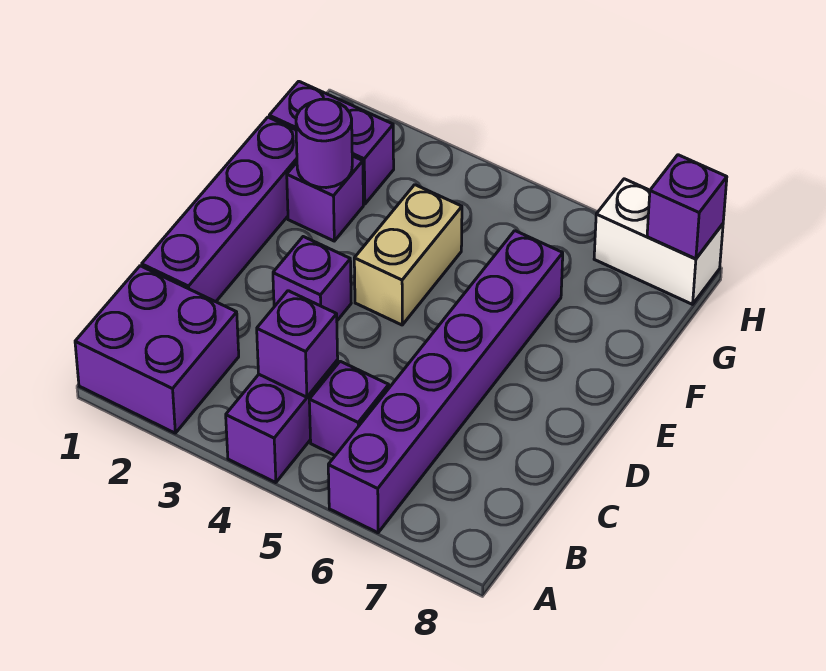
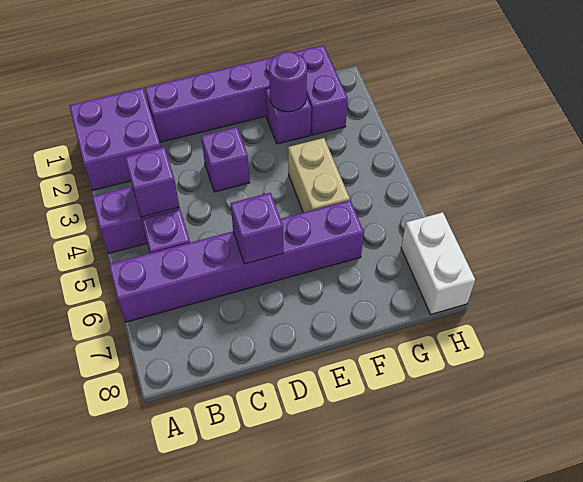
tan brick E4:F4 level 1 -> tan brick F4:F5 level 1
purple brick H8 level 2 -> purple brick D6 level 2

